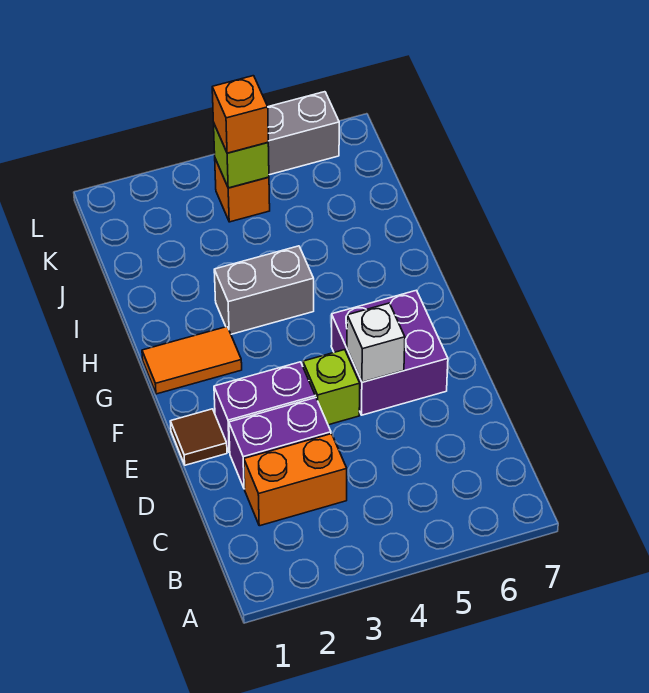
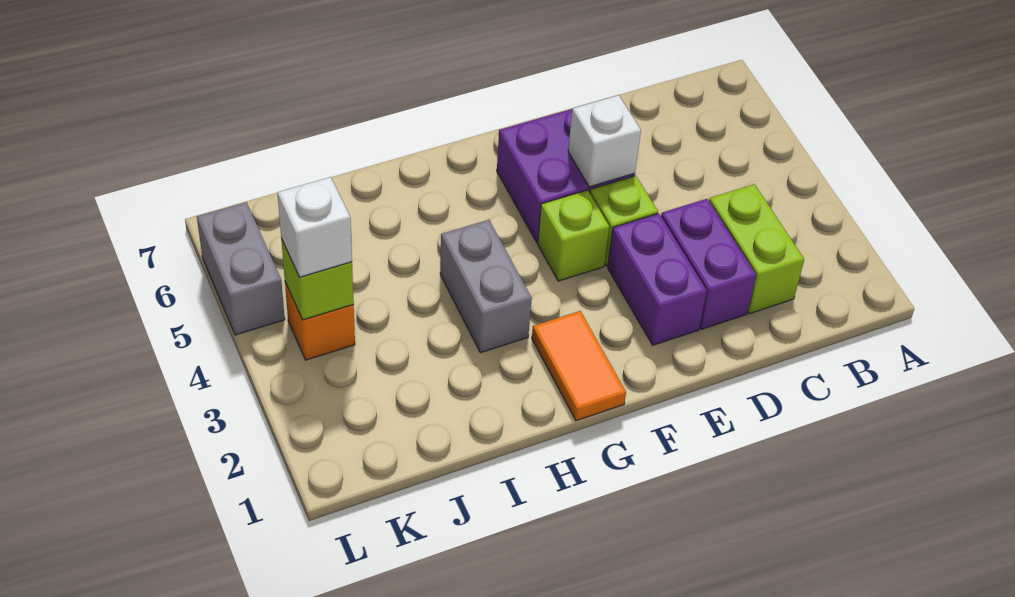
orange brick C2:C3 level 1 -> lime brick C2:C3 level 1
brown tile E1 level 1 -> none
none -> lime brick F4 level 1
orange brick K4 level 3 -> white brick K4 level 3

